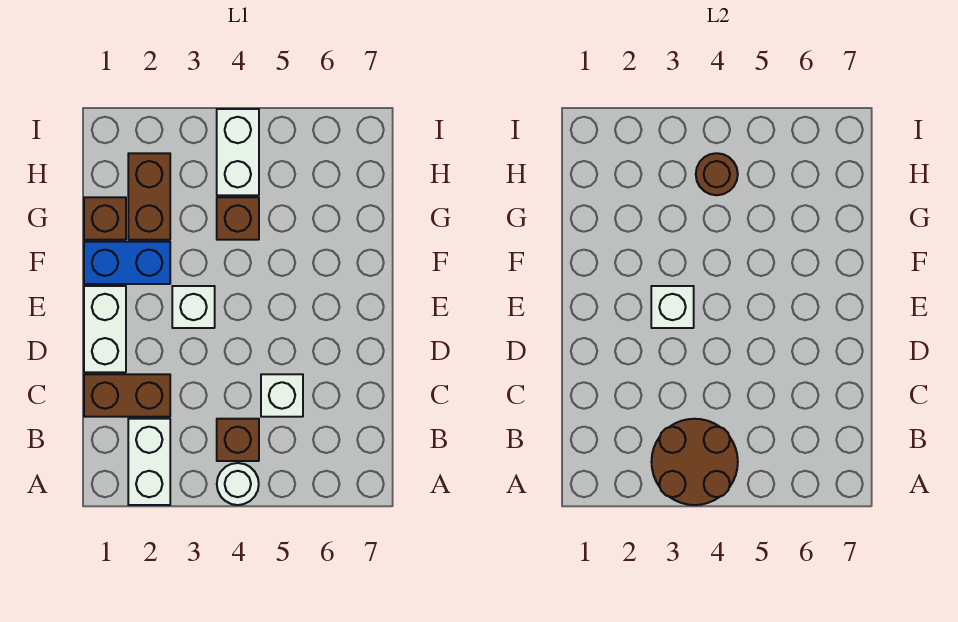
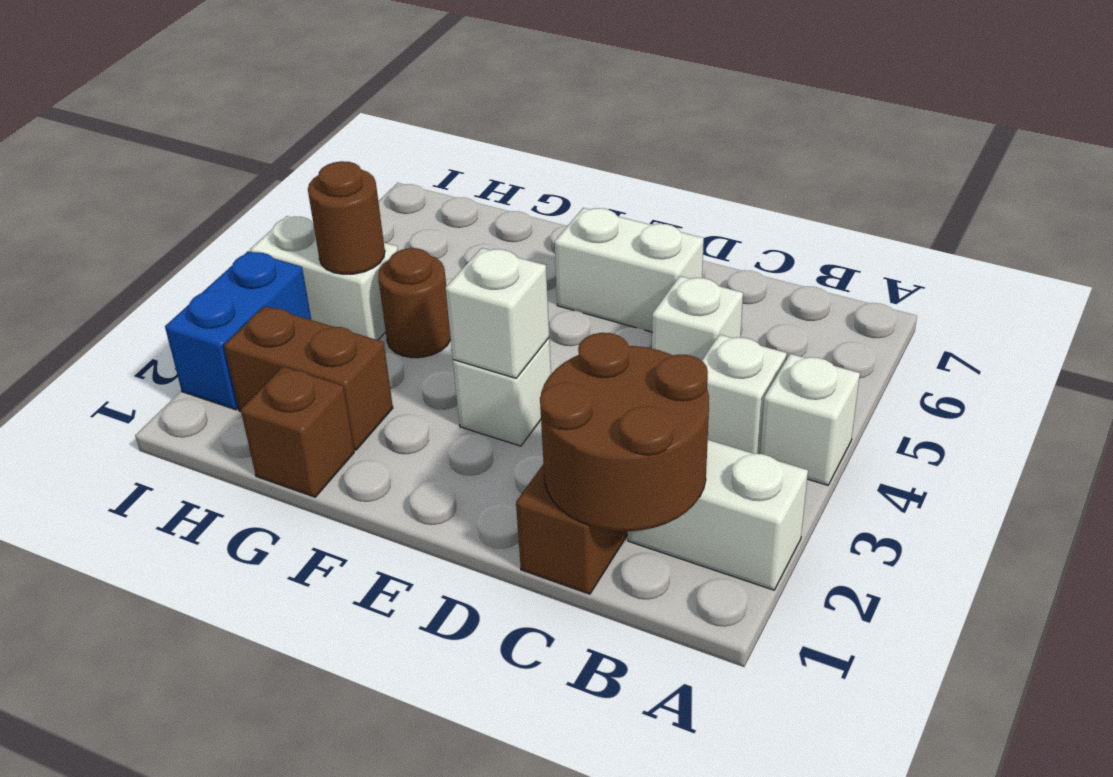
brown round brick A3:B4 level 2 -> brown round brick B1:C2 level 2
white round brick A4 level 1 -> white brick A4 level 1
brown brick B4 level 1 -> white brick B4 level 1
white brick D1:E1 level 1 -> white brick D6:E6 level 1
blue brick F1:F2 level 1 -> blue brick I2:I3 level 1
brown brick G4 level 1 -> brown round brick G4 level 1

